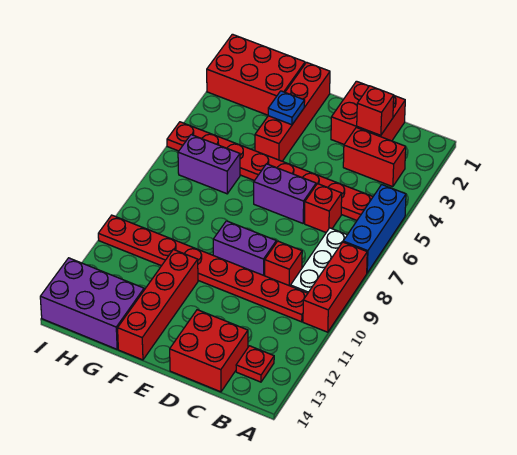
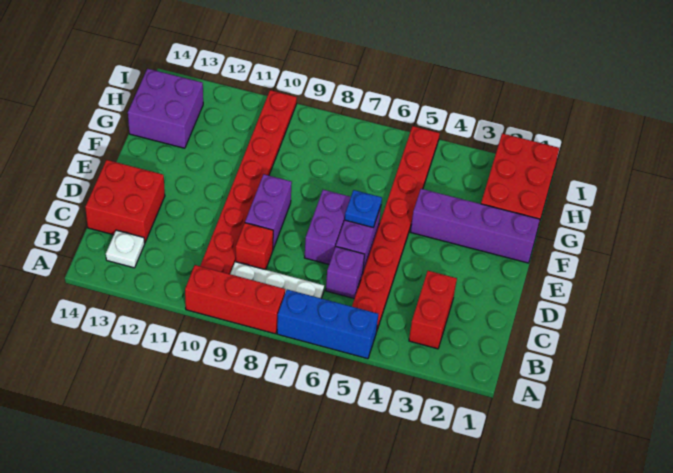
red plate B13 level 1 -> white plate B13 level 1
red brick C1:D2 level 1 -> none
red brick C2 level 2 -> none
red brick C6 level 1 -> purple brick C6 level 1
red brick F1:F4 level 1 -> purple brick F1:F4 level 1
blue plate F3 level 2 -> blue plate E6 level 2
red brick F11:F14 level 1 -> none
purple brick G6:H6 level 1 -> purple brick D7:E7 level 1
purple brick G13:I14 level 1 -> purple brick G13:H14 level 1

